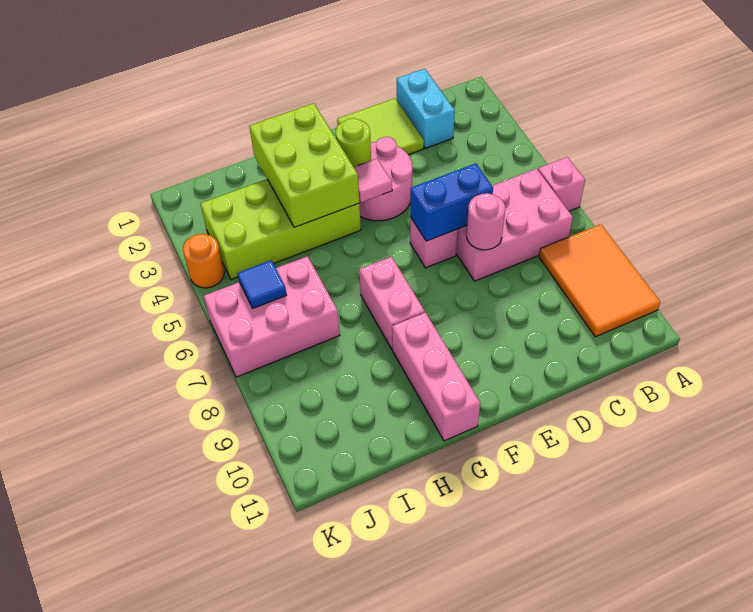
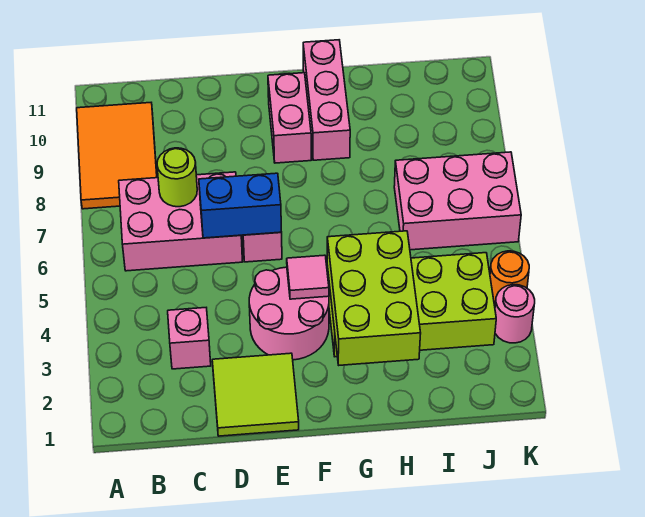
pink brick A6 level 1 -> pink brick C3 level 1
cyan brick C1:C2 level 1 -> none
pink round brick D7 level 2 -> pink round brick K3 level 1
lime round brick F3 level 2 -> lime round brick C7 level 2
pink brick G7:G8 level 1 -> pink brick F9:F10 level 1
blue tile J6 level 2 -> none

